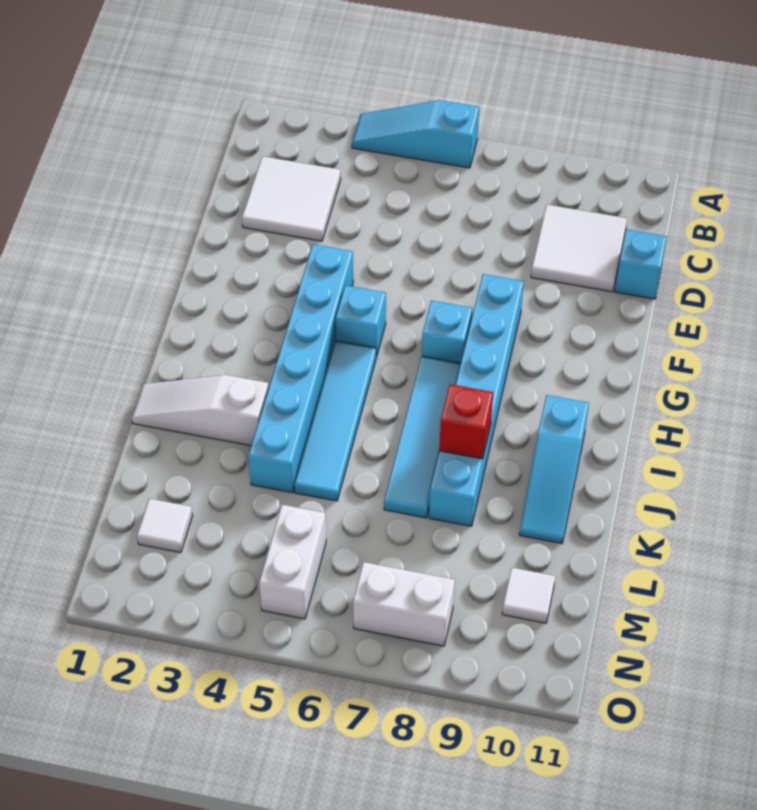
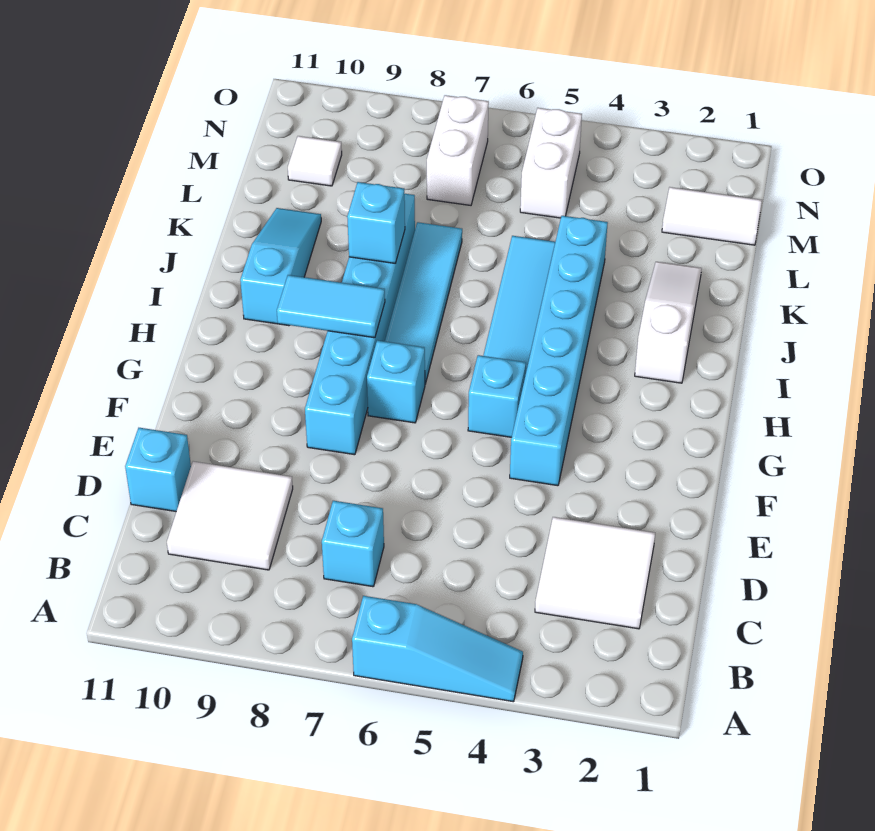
none -> cyan brick C7 level 1
none -> cyan tile H8:H9 level 2
white slope J1:J3 level 1 top 3 -> white slope I2:K2 level 1 top I
red brick J8 level 2 -> cyan brick J8 level 2
white tile M2 level 1 -> white tile M1:M2 level 1
white brick N7:N8 level 1 -> white brick M7:N7 level 1

